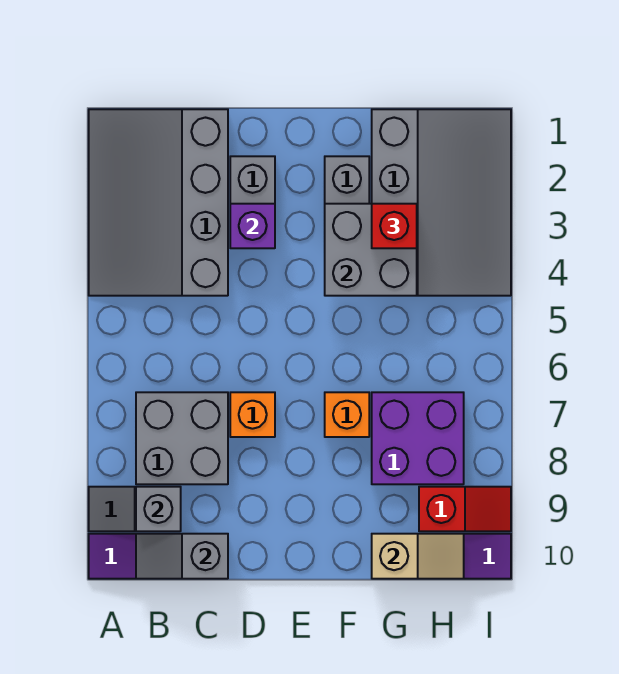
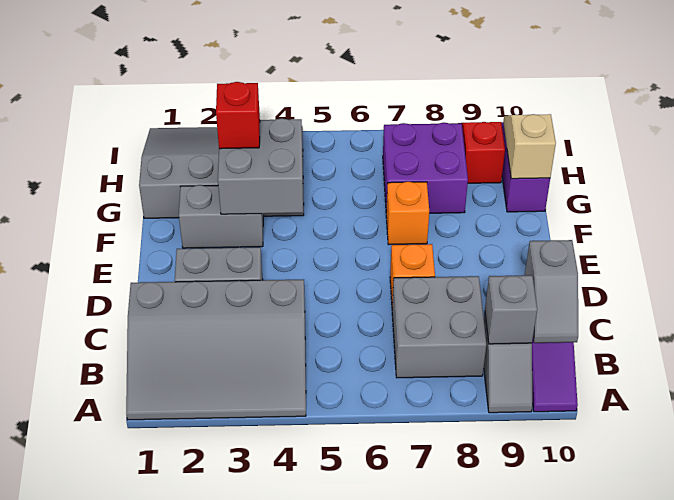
purple brick D3 level 2 -> none

